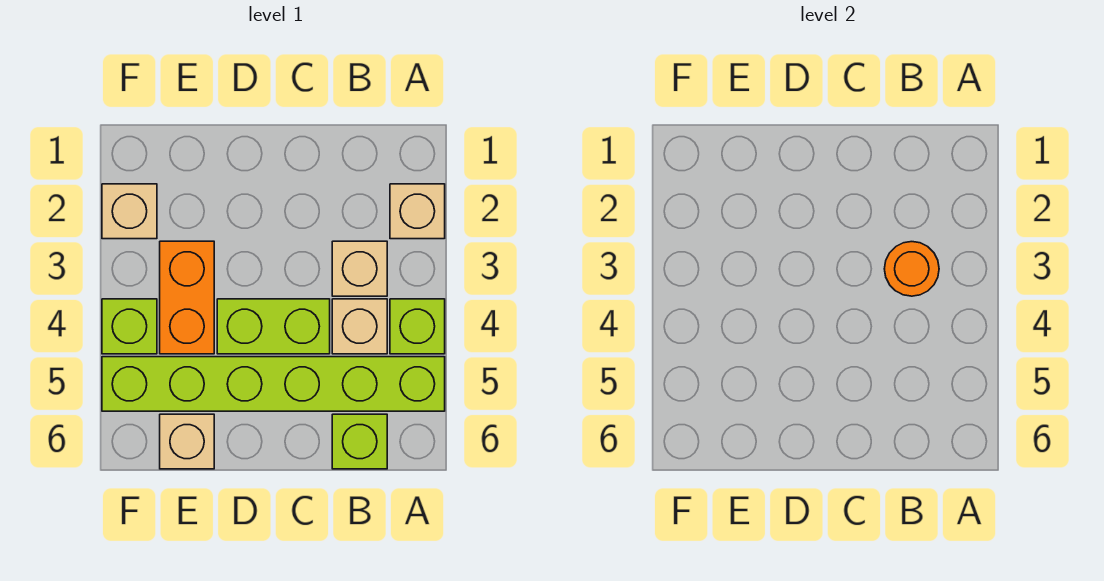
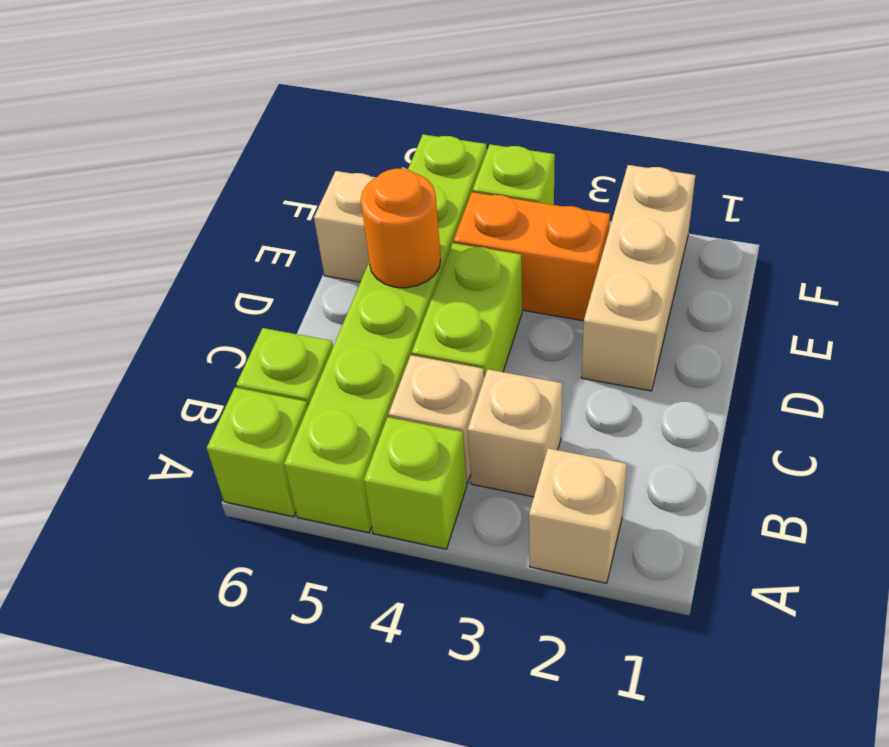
none -> lime brick A6 level 1
orange round brick B3 level 2 -> orange round brick D5 level 2
tan brick F2 level 1 -> tan brick D2:F2 level 1

